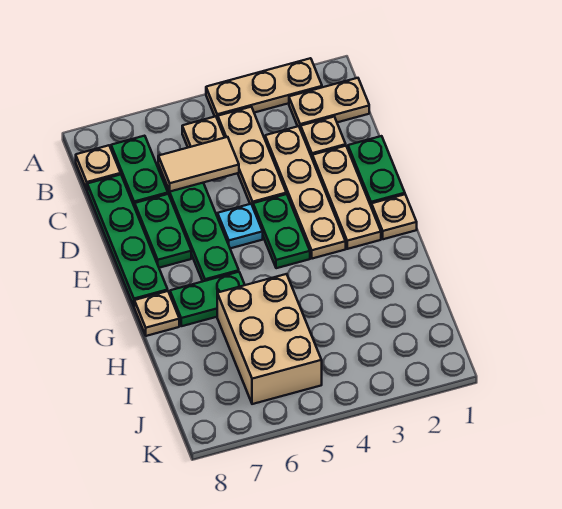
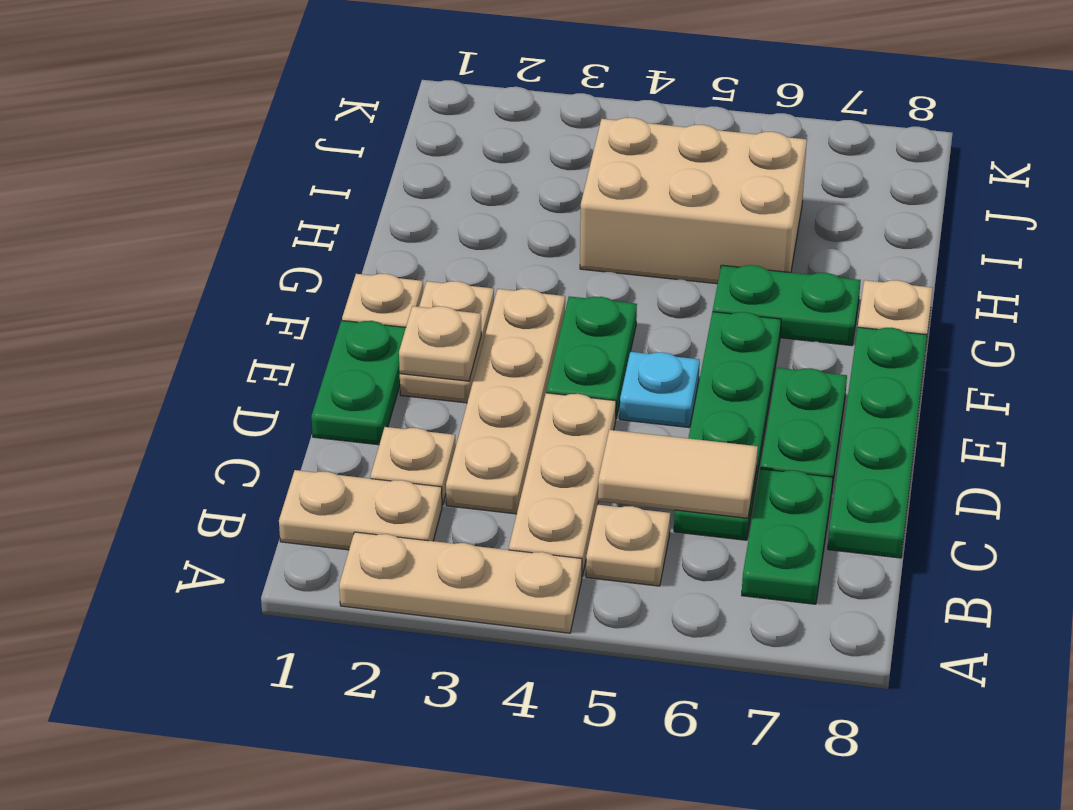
tan plate B8 level 1 -> tan plate E2 level 2
tan plate D2:F2 level 1 -> tan plate E2:F2 level 1
tan brick H5:J6 level 1 -> tan brick H4:I6 level 1

